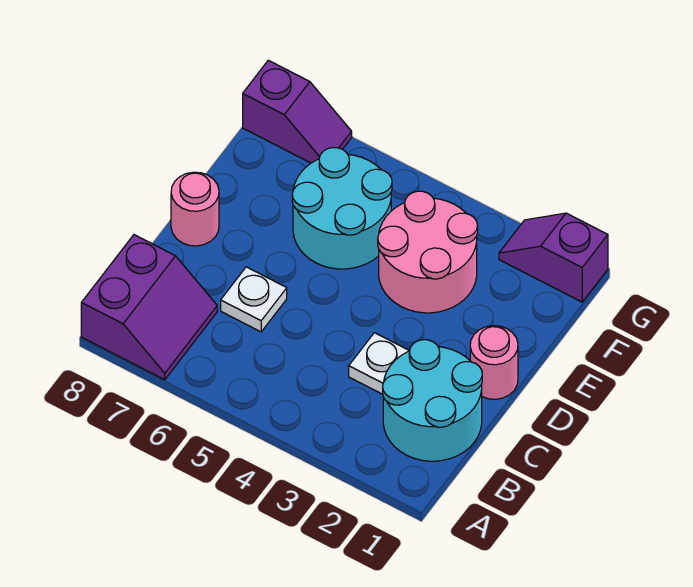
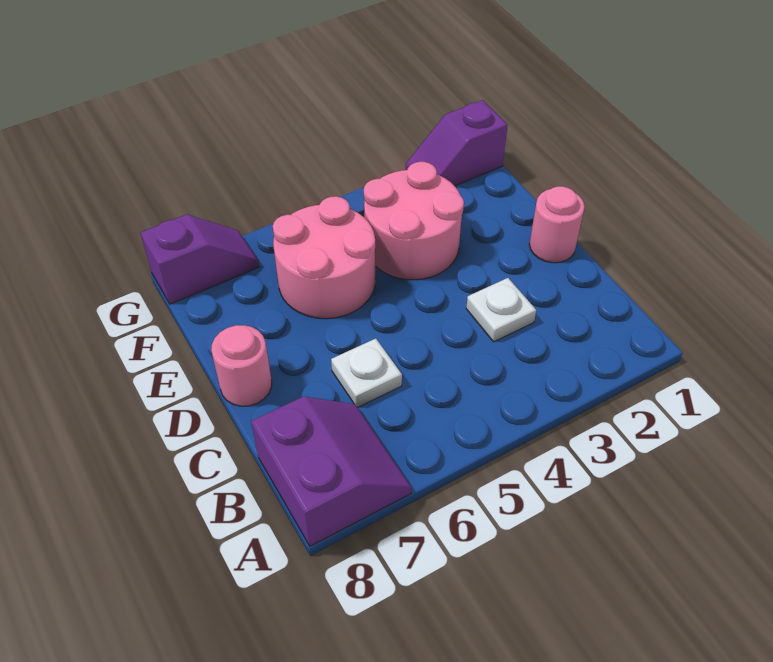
cyan round brick B1:C2 level 1 -> none
cyan round brick E5:F6 level 1 -> pink round brick E5:F6 level 1

